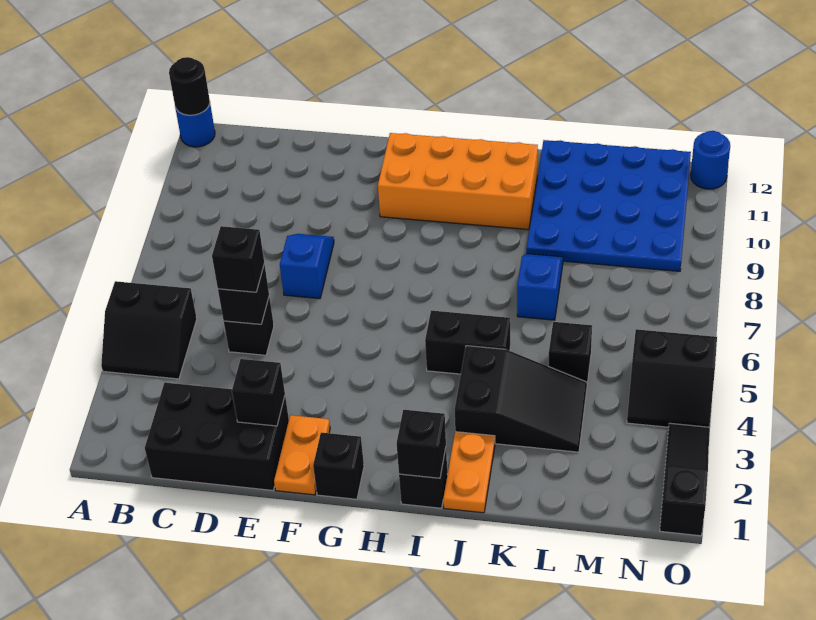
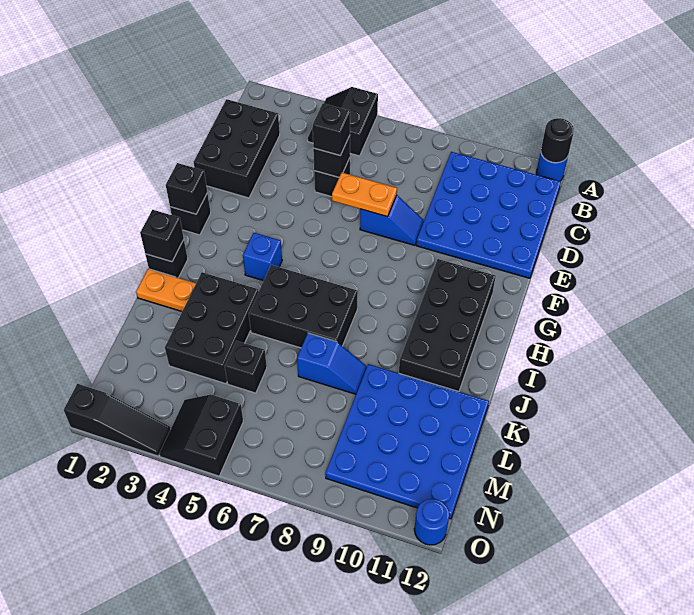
none -> blue plate B9:E12 level 1
black brick E2 level 2 -> black brick G1 level 2
orange plate F1:F2 level 1 -> orange plate E6:E7 level 2
orange brick G10:J11 level 1 -> black brick G10:J11 level 1
none -> blue brick H4 level 1
black brick I5:J5 level 1 -> black brick I5:J7 level 1
black slope J3:L4 level 1 top J -> black brick J3:L4 level 1

